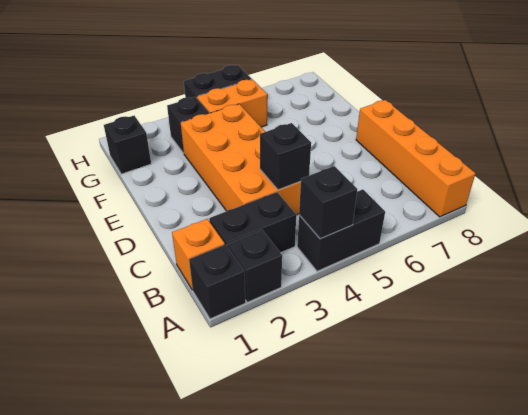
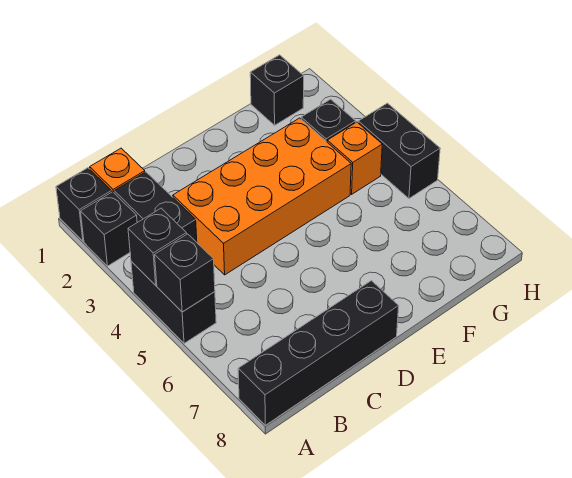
orange brick A8:D8 level 1 -> black brick A8:D8 level 1
black brick C4 level 2 -> black brick A5 level 2
orange brick G4:G5 level 1 -> orange brick G4 level 1

